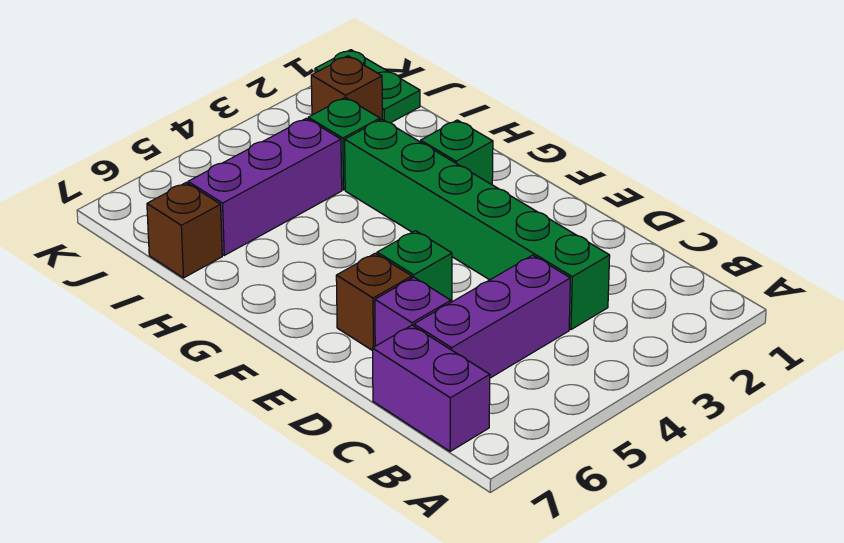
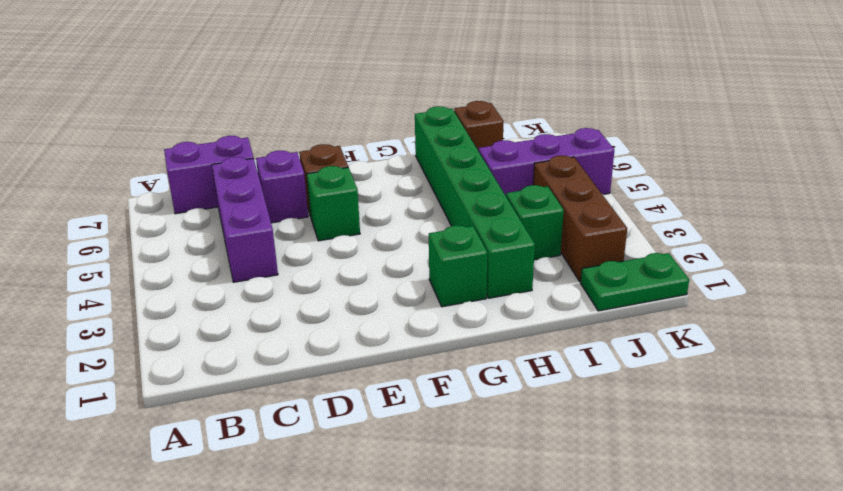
green brick C3:H3 level 1 -> green brick H2:H7 level 1
purple brick I4:I6 level 1 -> purple brick I5:K5 level 1
brown brick J2 level 1 -> brown brick J2:J4 level 1

